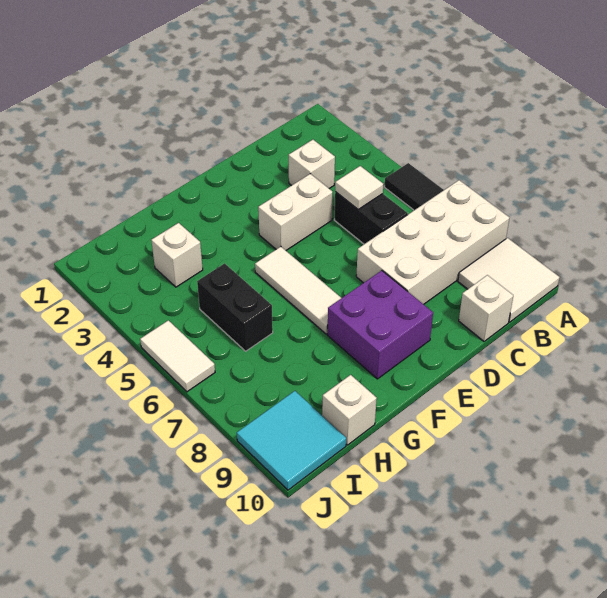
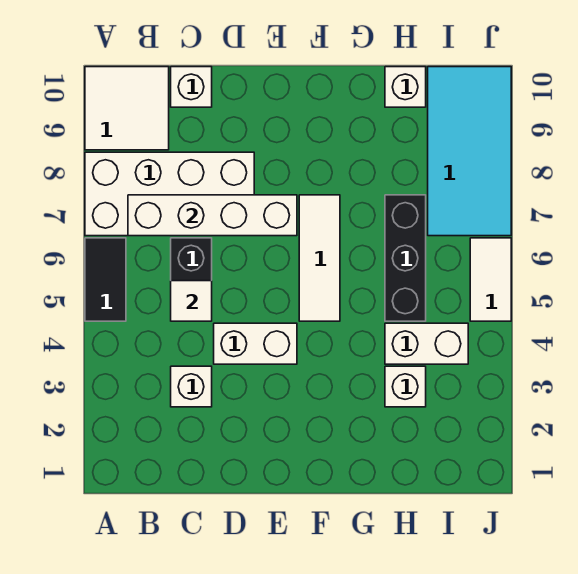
none -> white brick B7:E7 level 2
purple brick E8:F9 level 1 -> none
none -> white brick H4:I4 level 1
black brick H5:H6 level 1 -> black brick H5:H7 level 1
cyan tile I9:J10 level 1 -> cyan tile I7:J10 level 1

